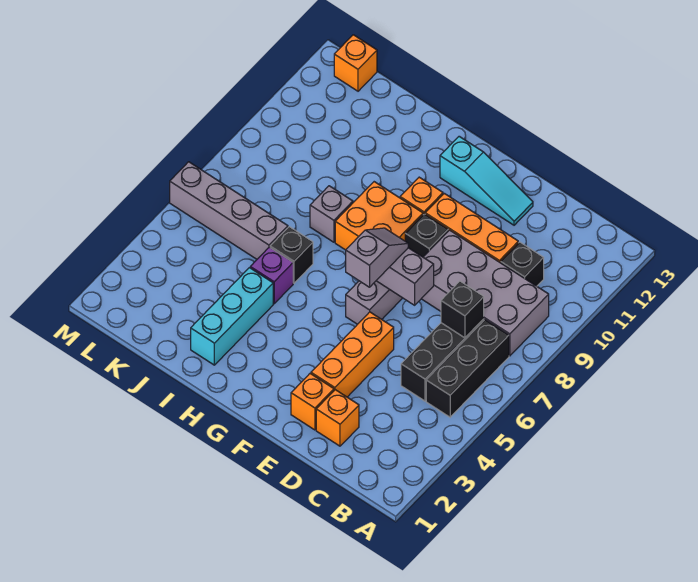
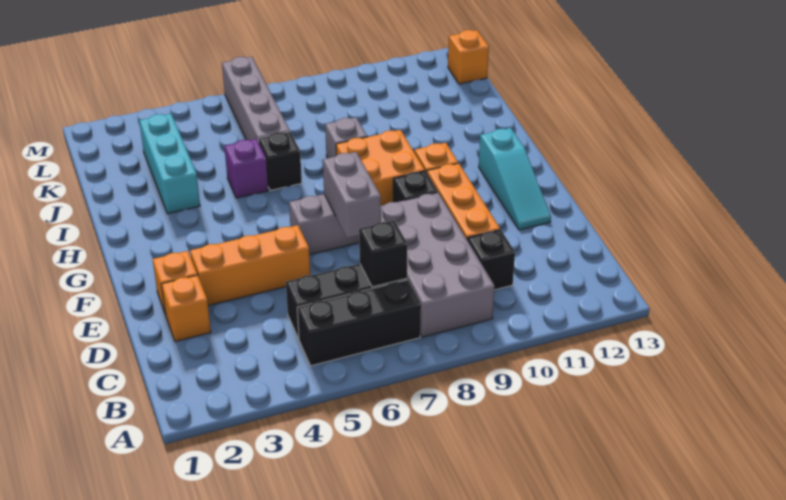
grey slope F6:F7 level 3 top 6 -> none
cyan brick I2:I4 level 1 -> cyan brick I3:K3 level 1

